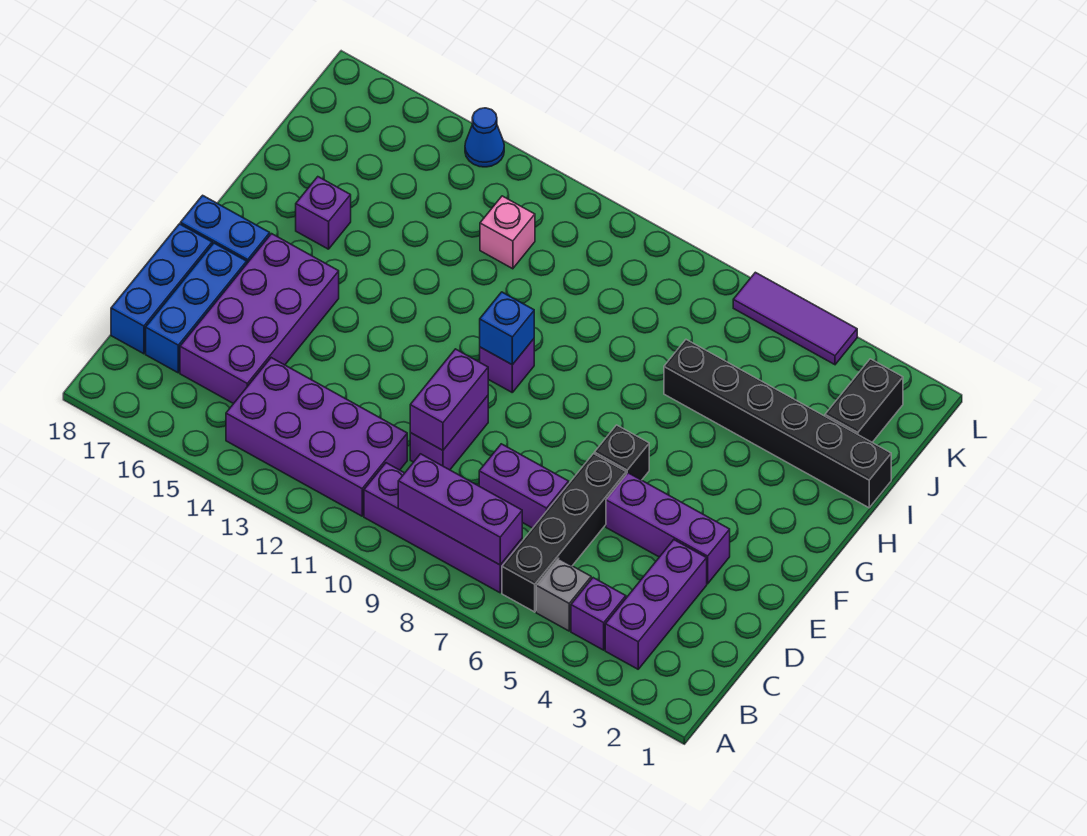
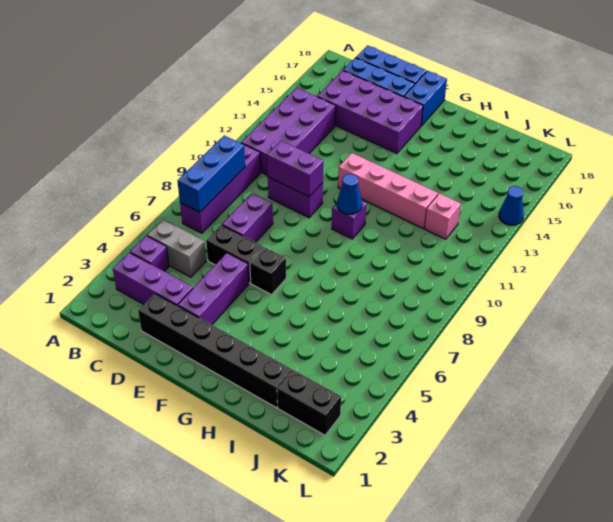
grey brick B5 level 1 -> grey brick B5:C5 level 1
black brick B6:E6 level 1 -> black brick D6:E6 level 1
purple brick B7:B9 level 2 -> blue brick B7:B9 level 2
none -> pink brick F12:I12 level 1
blue brick G10 level 2 -> blue cone G10 level 2
purple brick H16 level 1 -> none
black brick I1:I6 level 1 -> black brick D2:I2 level 1
purple tile L4:L6 level 1 -> none

